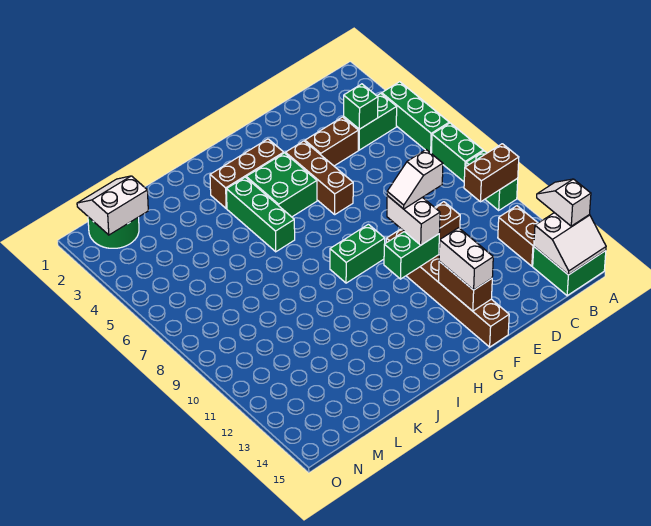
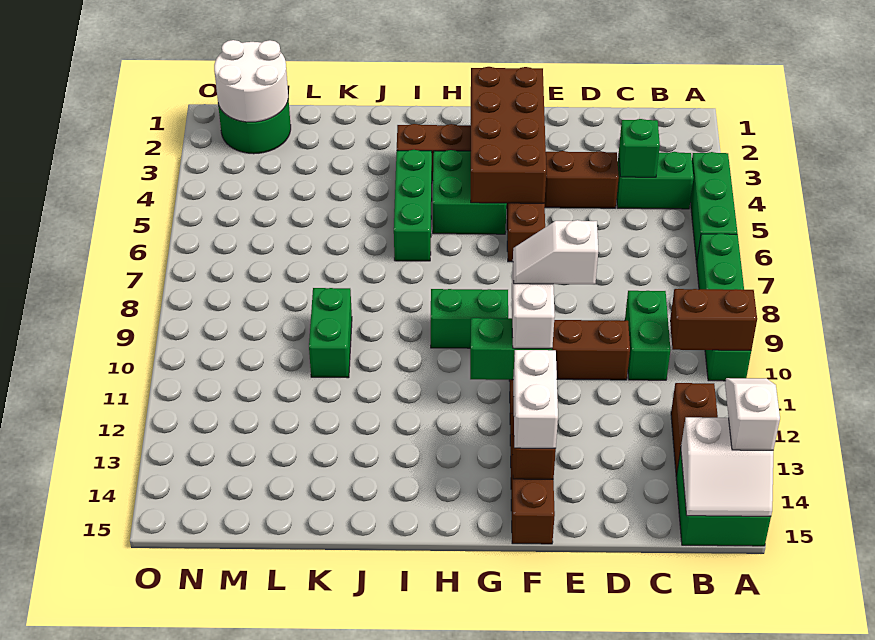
none -> green brick C9:C10 level 1
none -> brown brick F2:G5 level 2
none -> green brick K9:K10 level 1
white slope M1:N2 level 2 top 2 -> white round brick M1:N2 level 2

